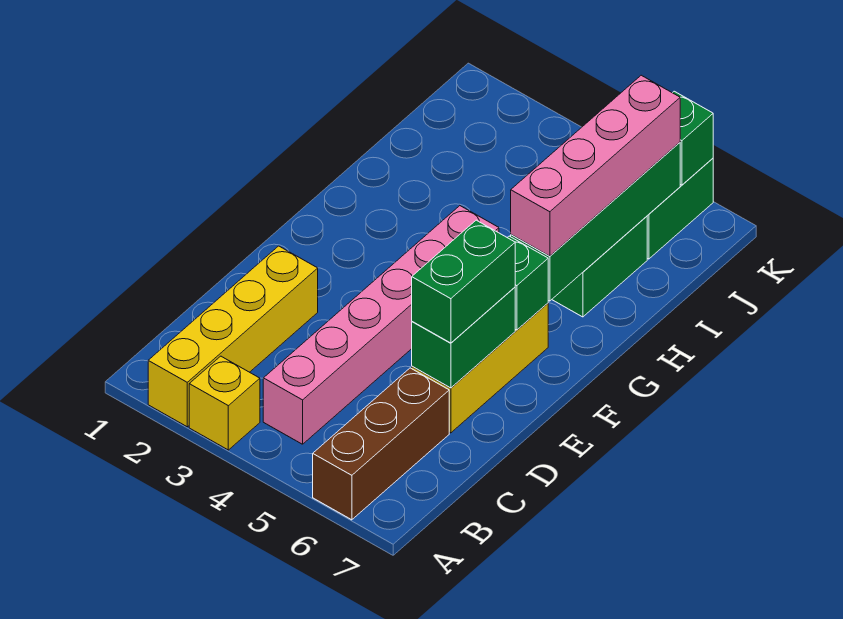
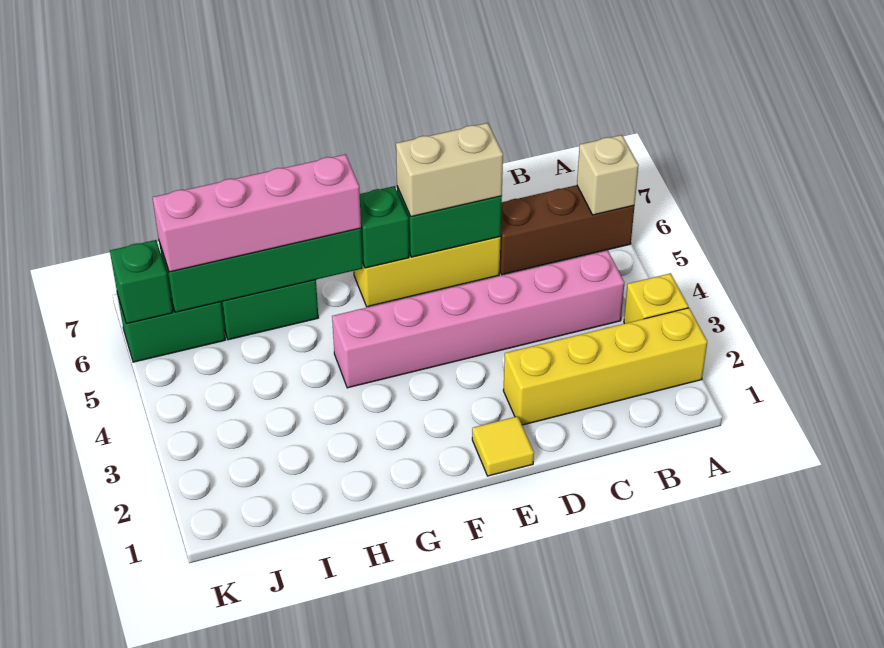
none -> tan brick A6 level 2
green brick D6:E6 level 3 -> tan brick D6:E6 level 3
none -> yellow tile E1 level 1

